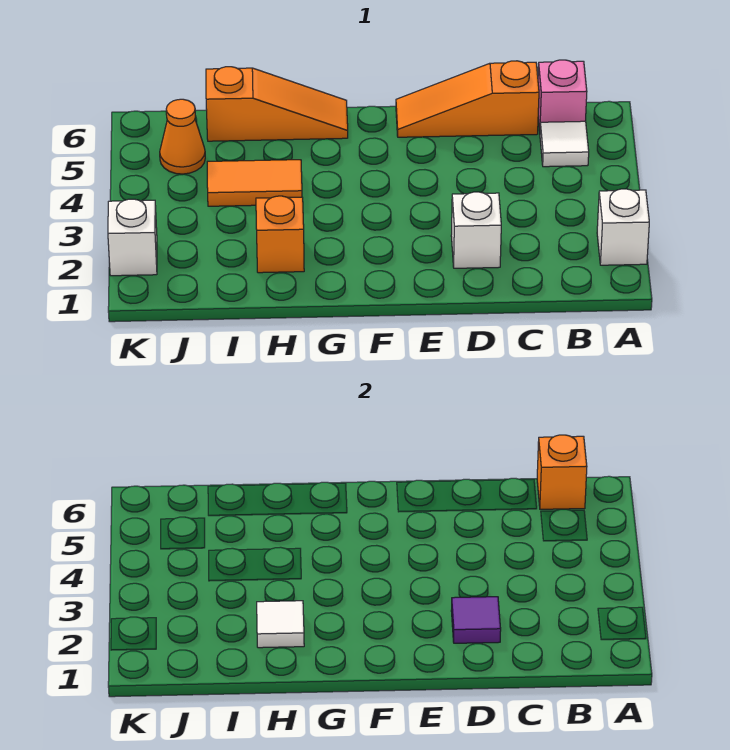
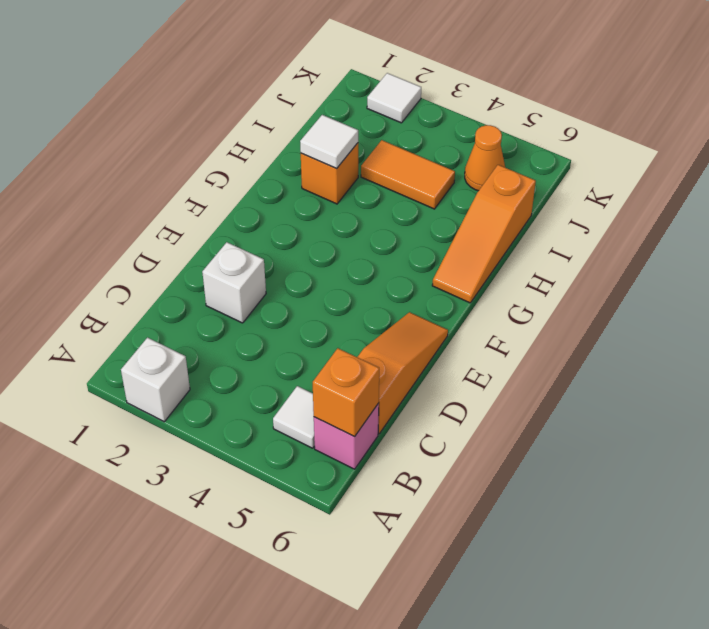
purple tile D2 level 2 -> none
orange tile H4:I4 level 1 -> orange tile I3:I4 level 1
white brick K2 level 1 -> white tile K2 level 1

